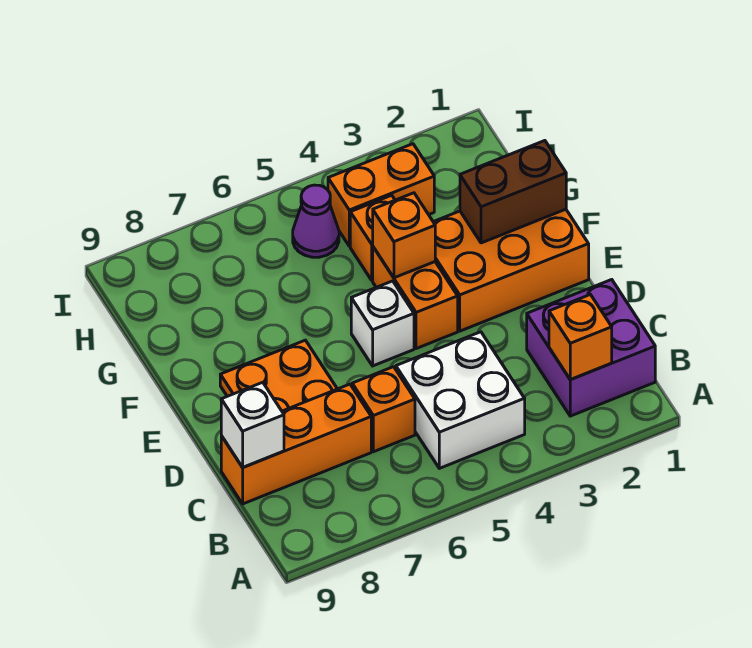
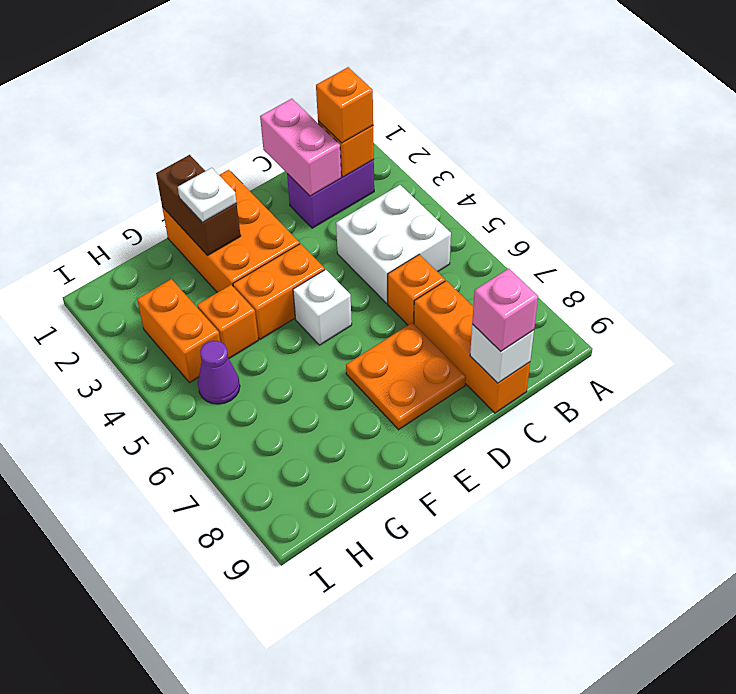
purple brick B1:C2 level 1 -> purple brick B2:C2 level 1
none -> pink brick C1:C2 level 2
none -> pink brick C9 level 3
none -> white plate F2 level 3
orange brick F4 level 2 -> orange brick B2 level 3

